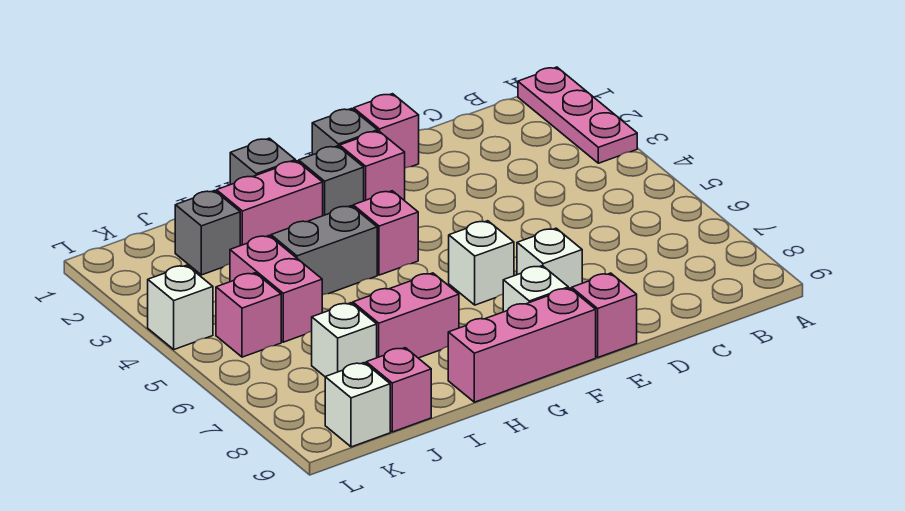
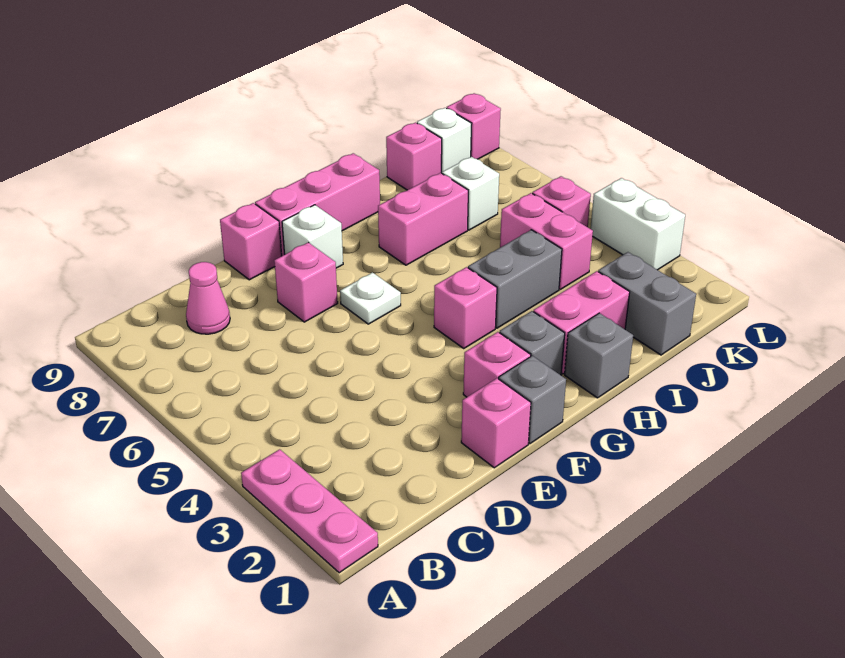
none -> pink cone C8 level 1
white brick E7 level 1 -> pink brick E7 level 1
white brick F6 level 1 -> white plate F6 level 1
grey brick J2 level 1 -> grey brick J1:J2 level 1
white brick L4 level 1 -> white brick L3:L4 level 1
none -> pink brick L9 level 1

